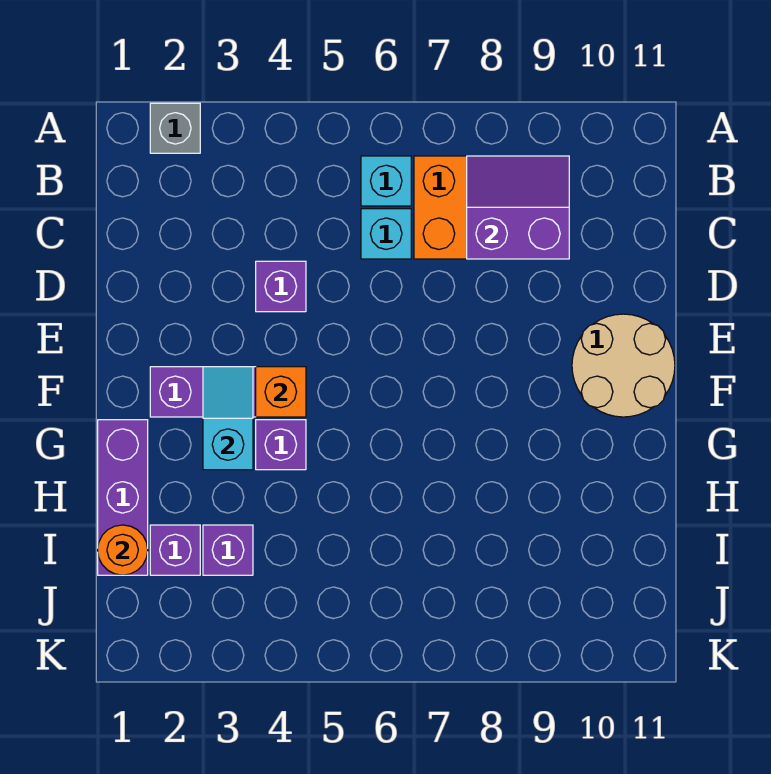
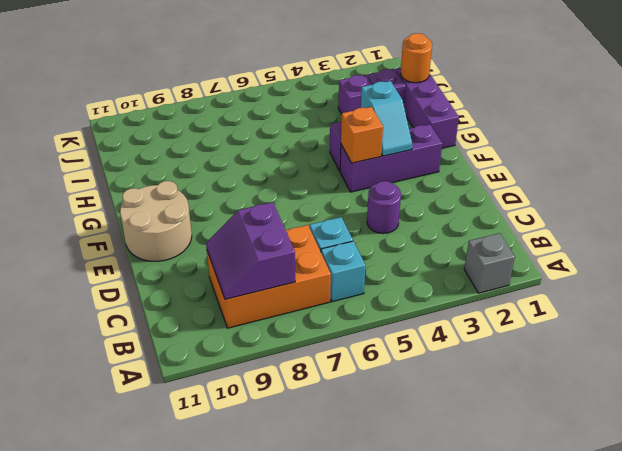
purple slope B8:C9 level 2 top C -> purple slope B8:C9 level 2 top 8
purple brick D4 level 1 -> purple round brick D4 level 1

